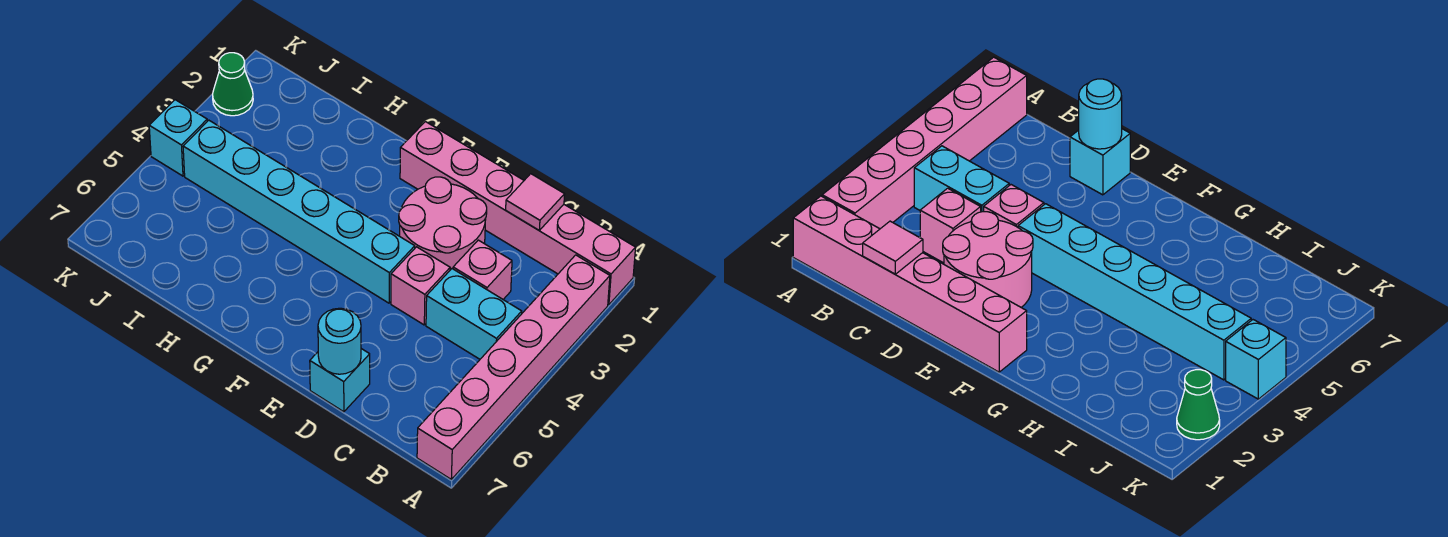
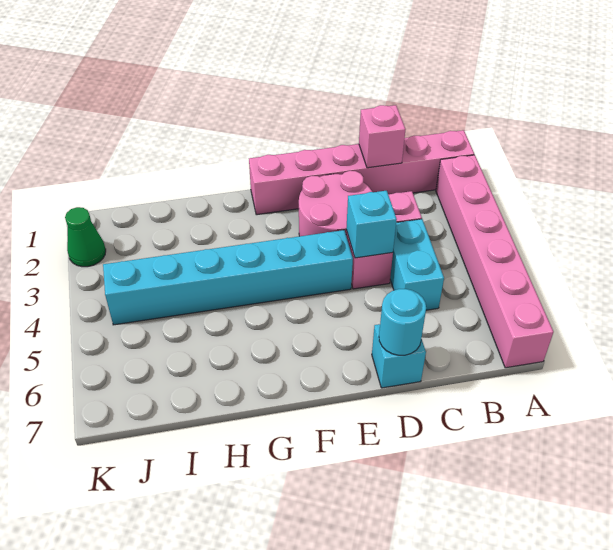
cyan brick B4:C4 level 1 -> cyan brick C4:C5 level 1
pink tile C1 level 2 -> pink brick C1 level 2
cyan brick K4 level 1 -> cyan brick D4 level 2

